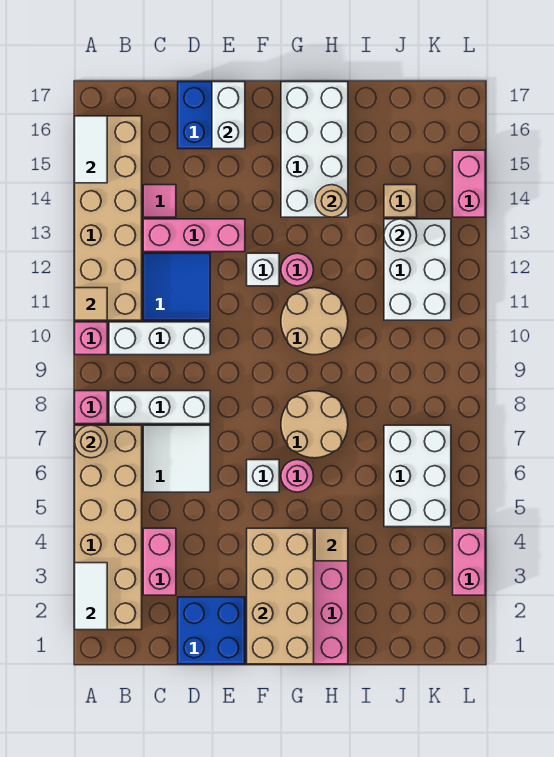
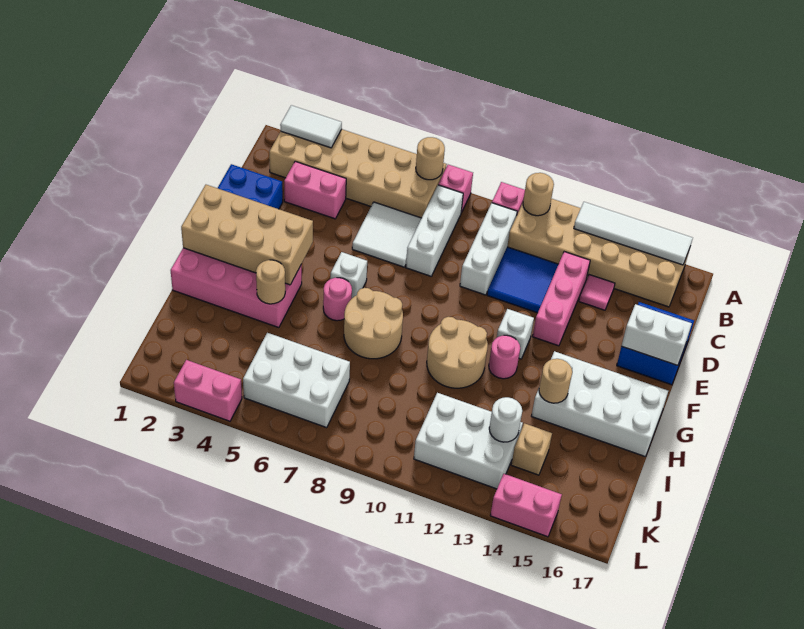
tan tile A11 level 2 -> tan round brick A11 level 2
white tile A15:A16 level 2 -> white tile A13:A16 level 2
tan tile H4 level 2 -> tan round brick H4 level 2

